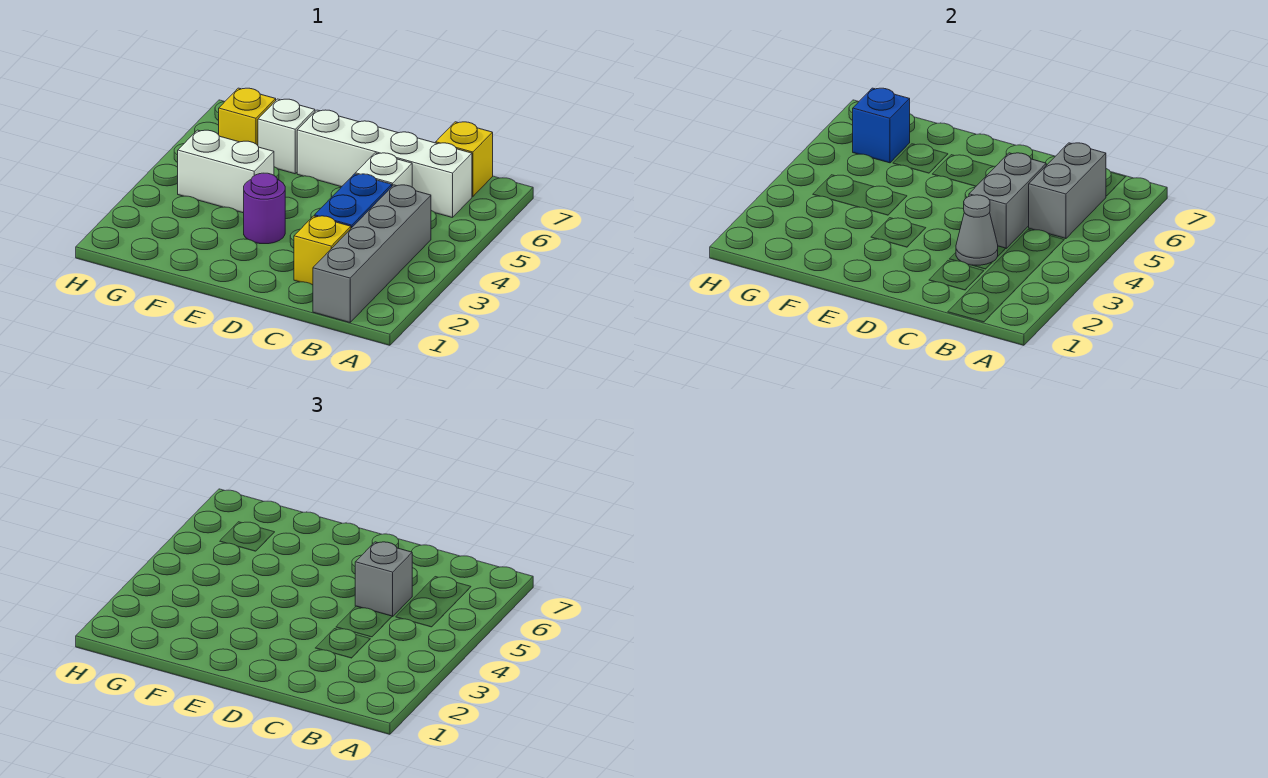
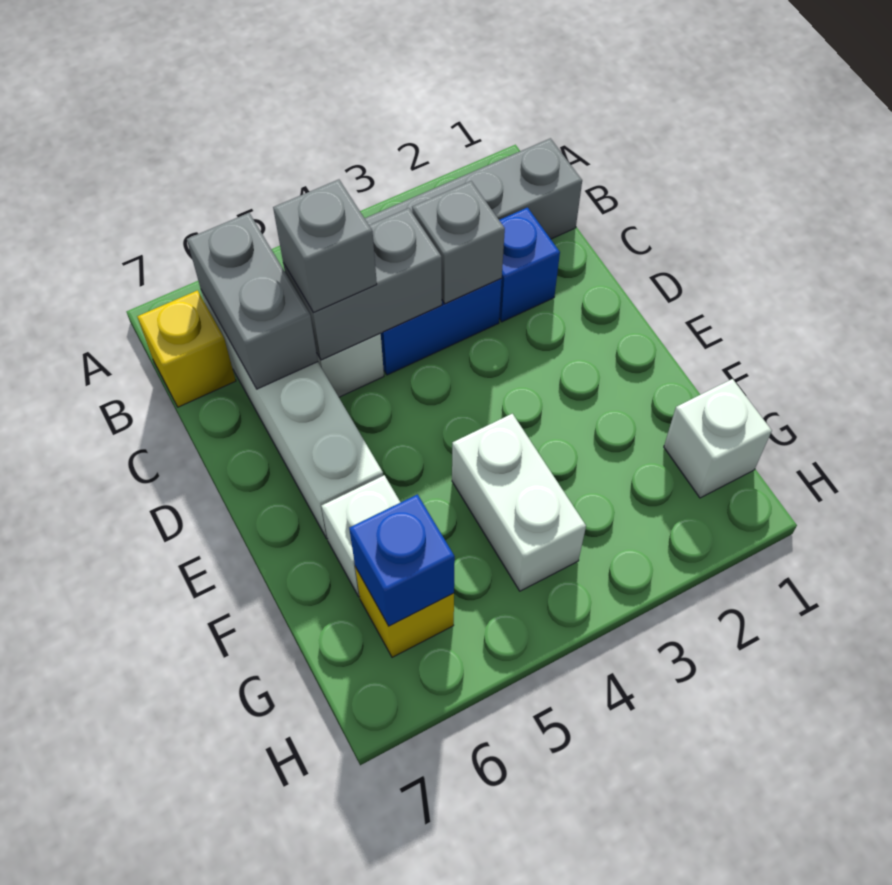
grey brick B5:B6 level 2 -> grey brick B6:C6 level 2
yellow brick C2 level 1 -> blue brick C2 level 1
grey cone C3 level 2 -> grey brick C3 level 2
purple round brick E3 level 1 -> none
none -> white brick G1 level 1

